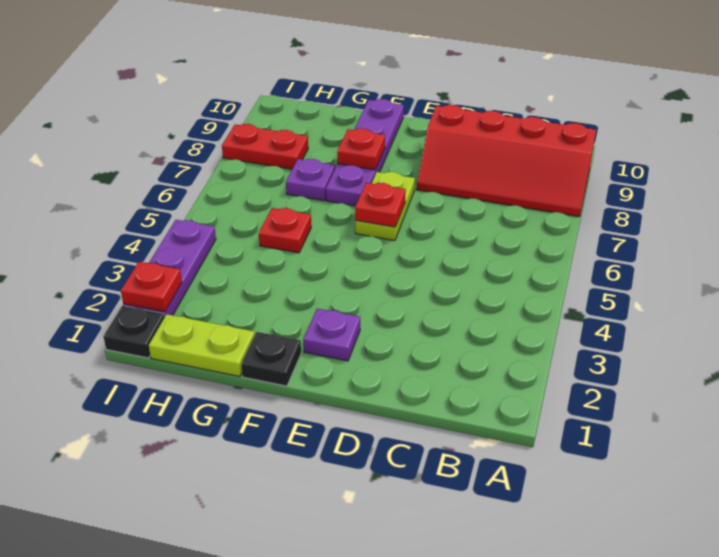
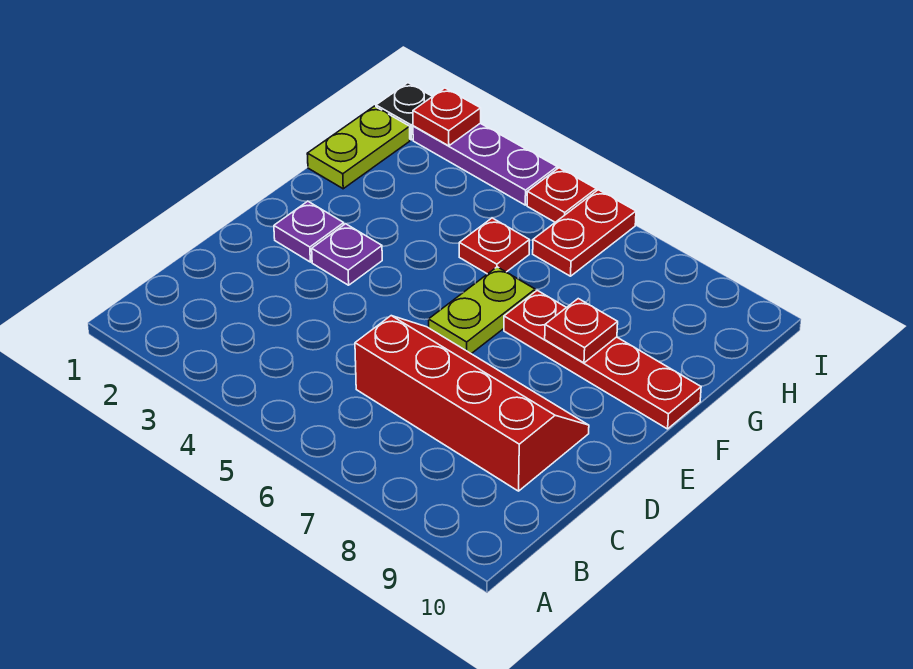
red slope A8:D9 level 1 top 9 -> red slope C6:D9 level 1 top C
lime plate E6:E7 level 1 -> lime plate E6:F6 level 1
red plate E6 level 2 -> red plate I5 level 1
black plate F1 level 1 -> none
purple plate F7:F10 level 1 -> red plate F7:F10 level 1
purple plate G7 level 1 -> purple plate E3 level 1
red plate H8:I8 level 1 -> red plate H6:I6 level 1

